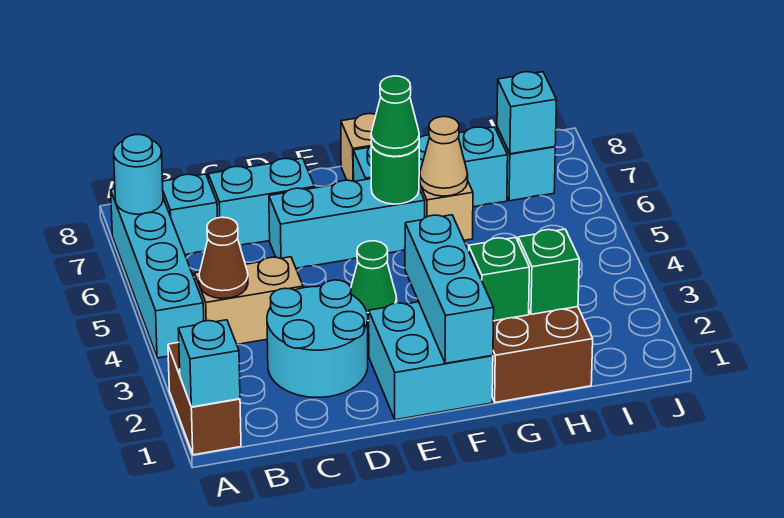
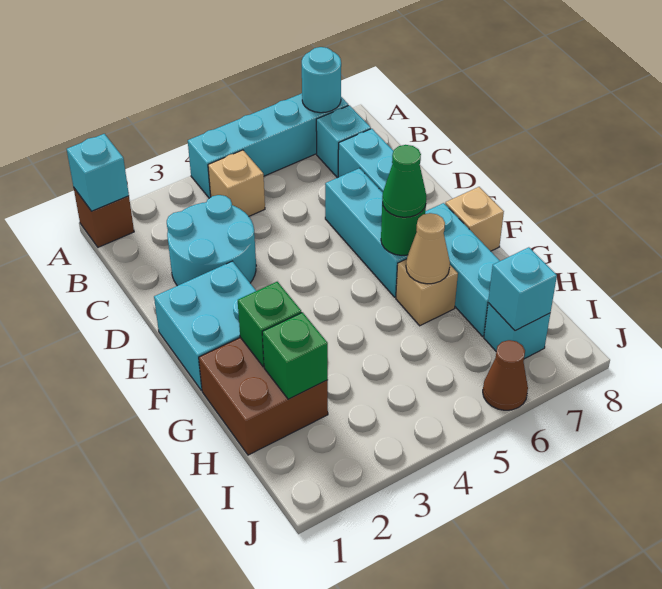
brown brick A1:A2 level 1 -> brown brick A1 level 1
tan brick B4:C4 level 1 -> tan brick B4 level 1
brown cone B4 level 2 -> brown cone J6 level 1
green cone E4 level 1 -> none
cyan brick F1:F3 level 2 -> none

